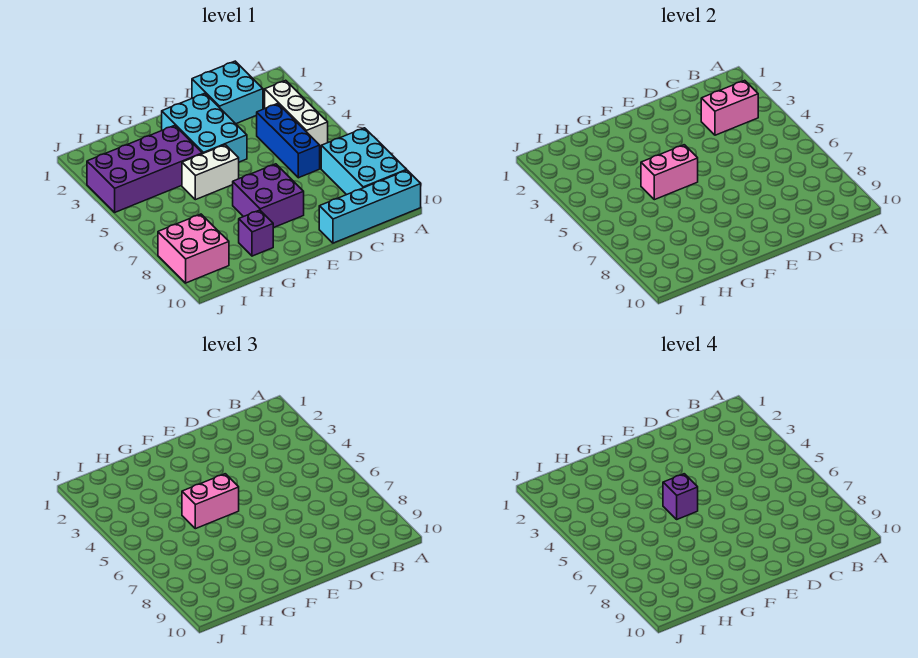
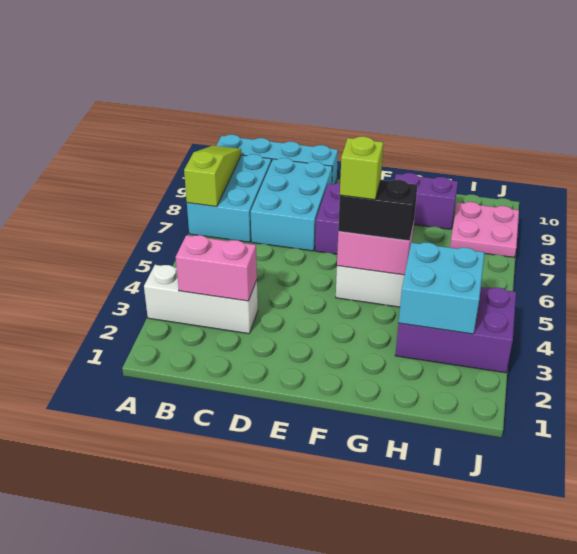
none -> lime slope A7:A9 level 2 top 7
white brick B3:B5 level 1 -> white brick A3:C3 level 1
cyan brick C1:D2 level 1 -> cyan brick H3:I4 level 2
blue brick C4:C6 level 1 -> none
cyan brick E2:F4 level 1 -> cyan brick C7:D9 level 1
pink brick F5:G5 level 3 -> black brick F5:G5 level 3
purple brick F5 level 4 -> lime brick F5 level 4
purple brick G3:J4 level 1 -> purple brick H3:J4 level 1
purple brick G9 level 1 -> purple brick G9:H9 level 1
pink brick I8:J9 level 1 -> pink plate I8:J9 level 1

